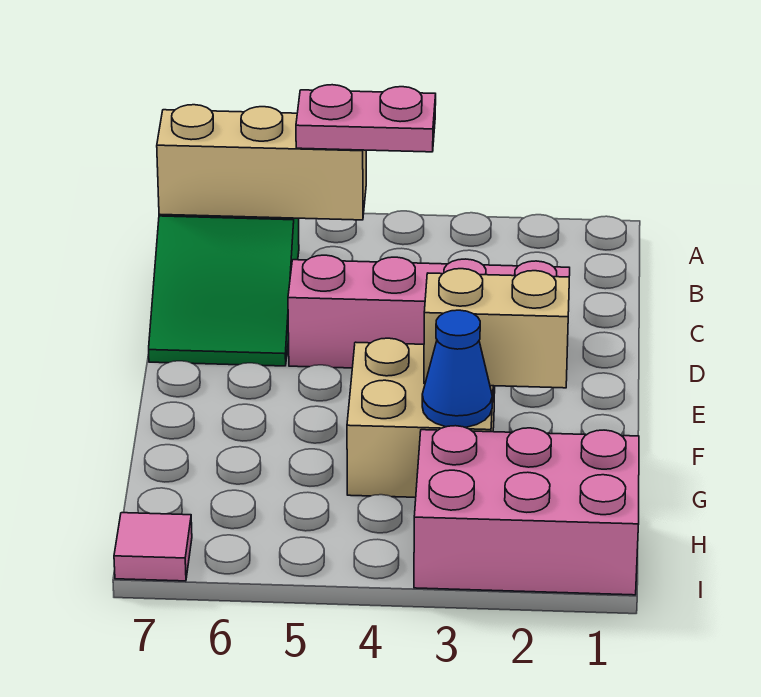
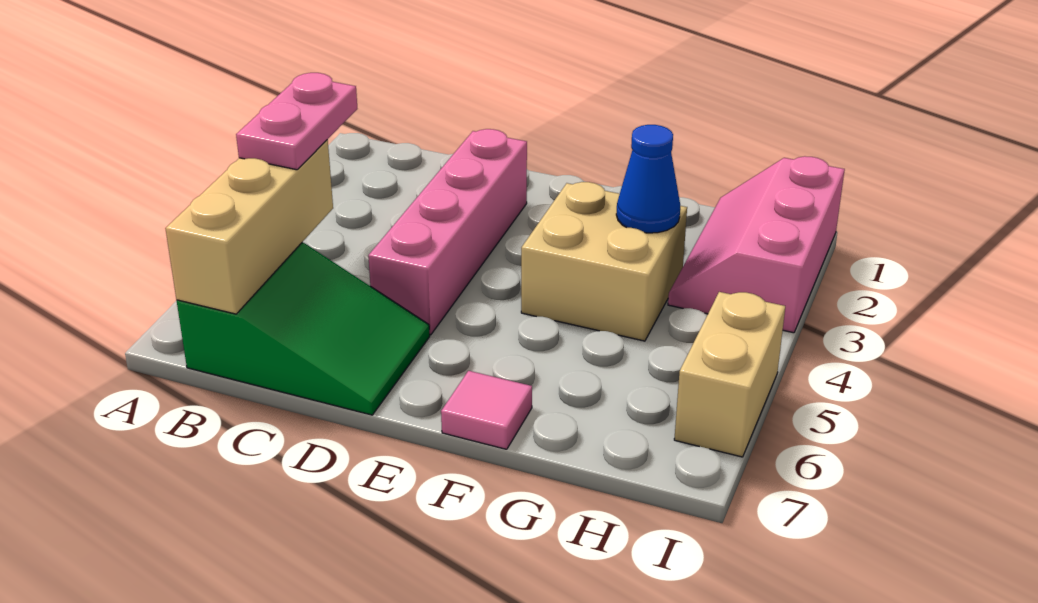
tan brick F2:F3 level 2 -> tan brick I5:I6 level 1
pink brick H1:I3 level 1 -> pink slope H1:I3 level 1 top I
pink tile I7 level 1 -> pink tile F7 level 1

